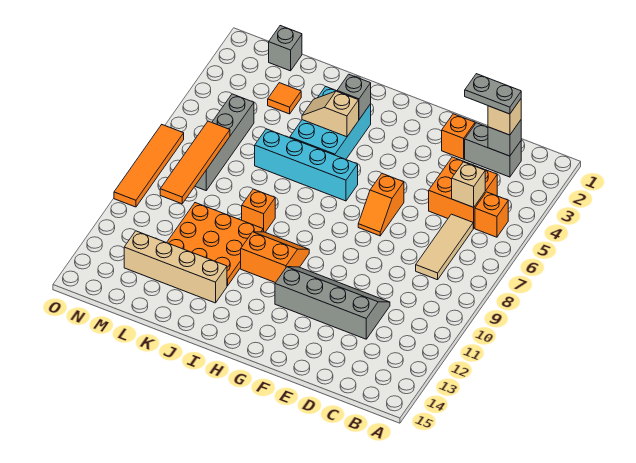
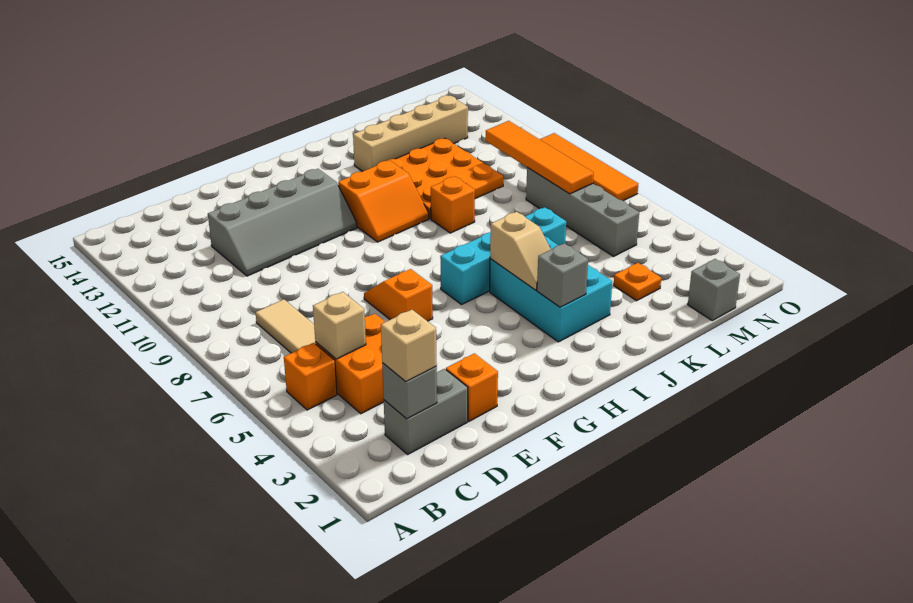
grey plate C2:D2 level 4 -> none
tan slope I4:J4 level 2 top I -> tan slope I4:I5 level 2 top 5
orange tile L3 level 1 -> orange plate L3 level 1

